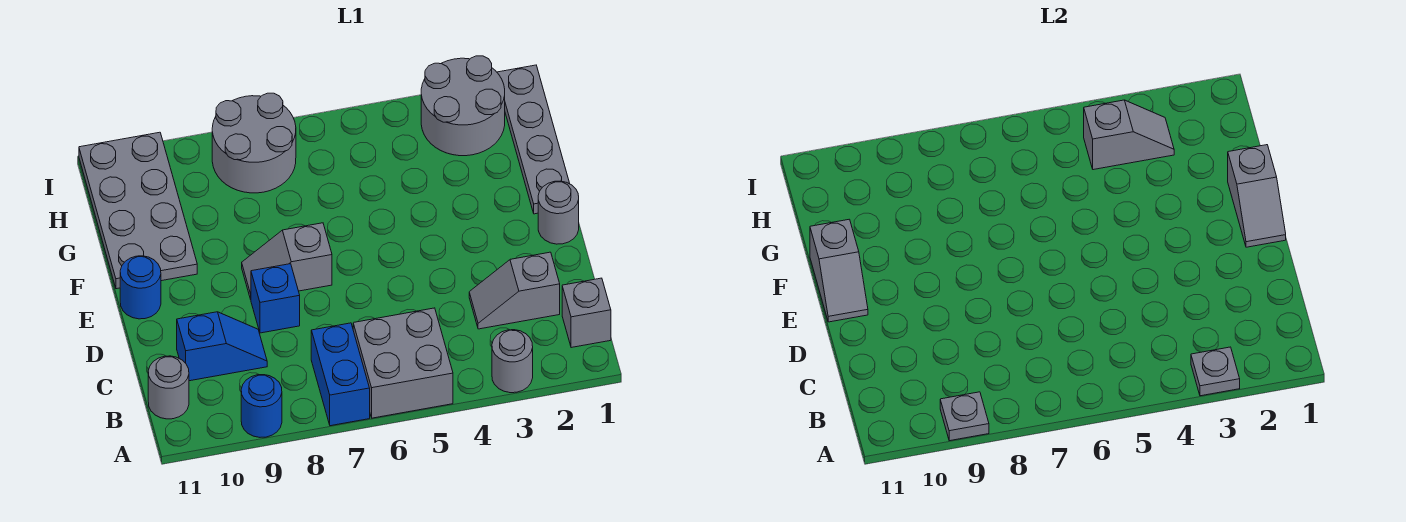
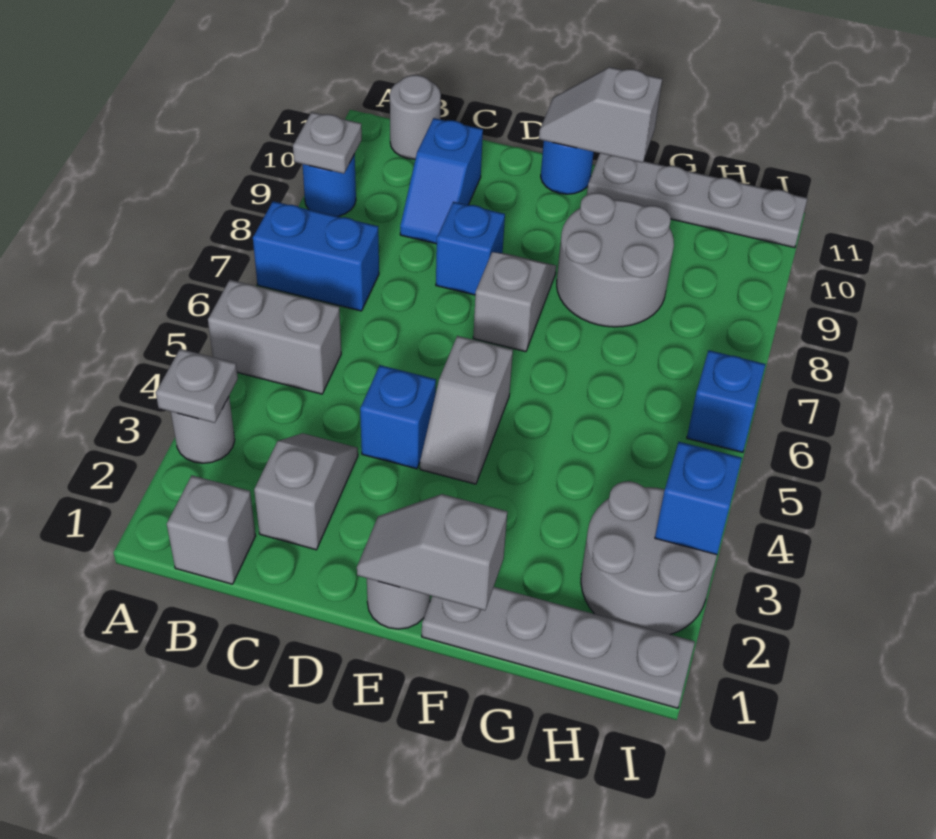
grey brick A5:B6 level 1 -> grey brick A5:B5 level 1
none -> blue brick D4 level 1
grey plate F10:I11 level 1 -> grey plate F11:I11 level 1
grey slope H3:H4 level 2 top 4 -> grey slope E4:E5 level 1 top 5
grey round brick H7:I8 level 1 -> grey round brick F8:G9 level 1
none -> blue brick I3 level 2
none -> blue brick I6 level 1

